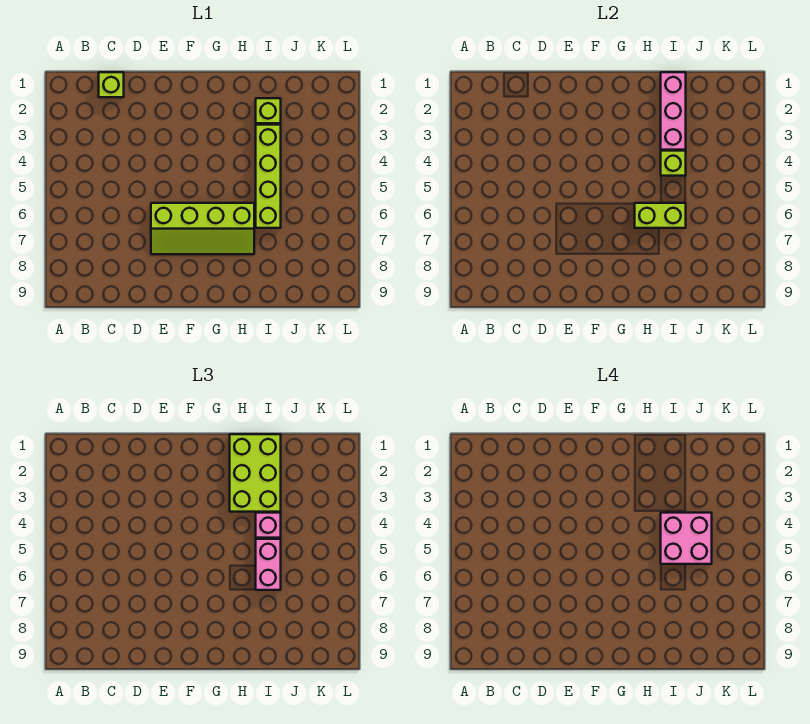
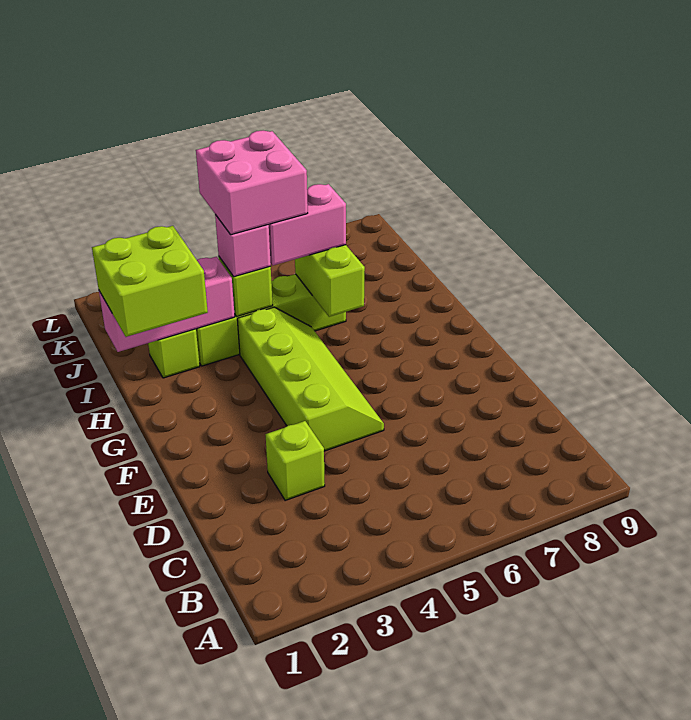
lime brick C1 level 1 -> lime brick D3 level 1
lime slope E6:H7 level 1 top 6 -> lime slope E4:H5 level 1 top 4
lime brick H1:I3 level 3 -> lime brick H1:I2 level 3

